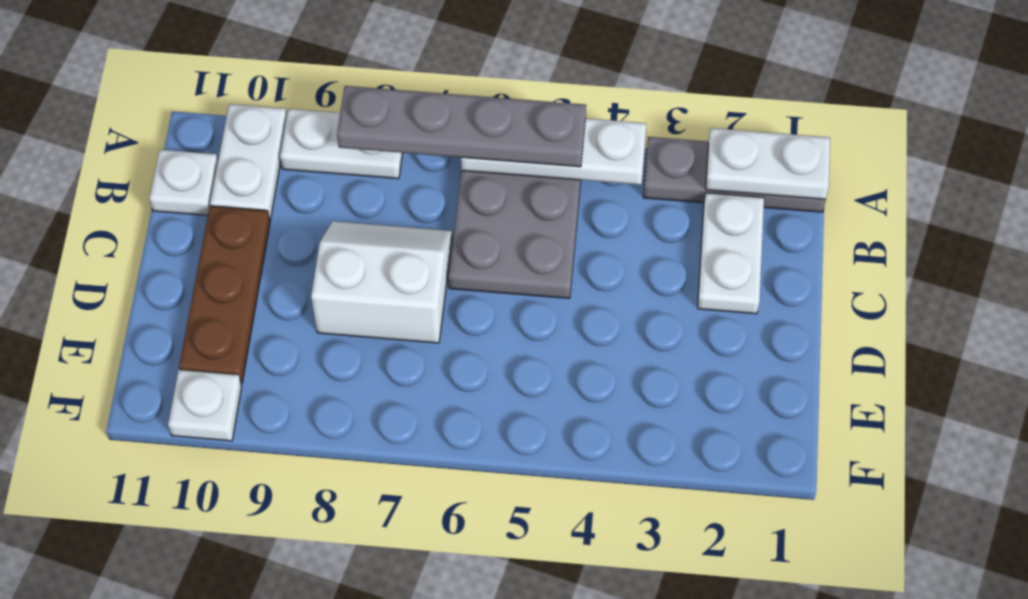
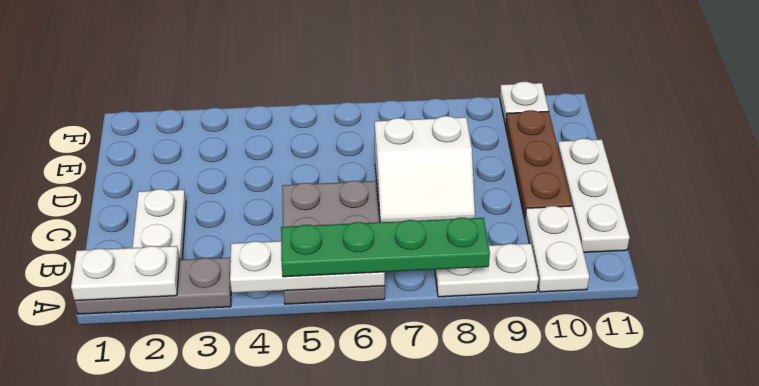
grey plate A5:A8 level 3 -> green plate A5:A8 level 3
white plate B11 level 1 -> white plate B11:D11 level 1

